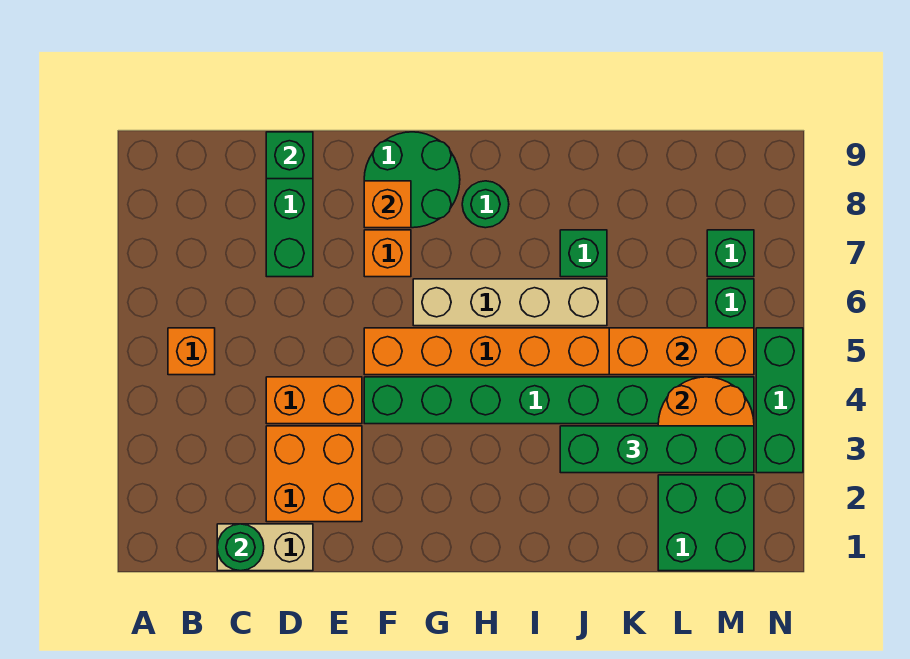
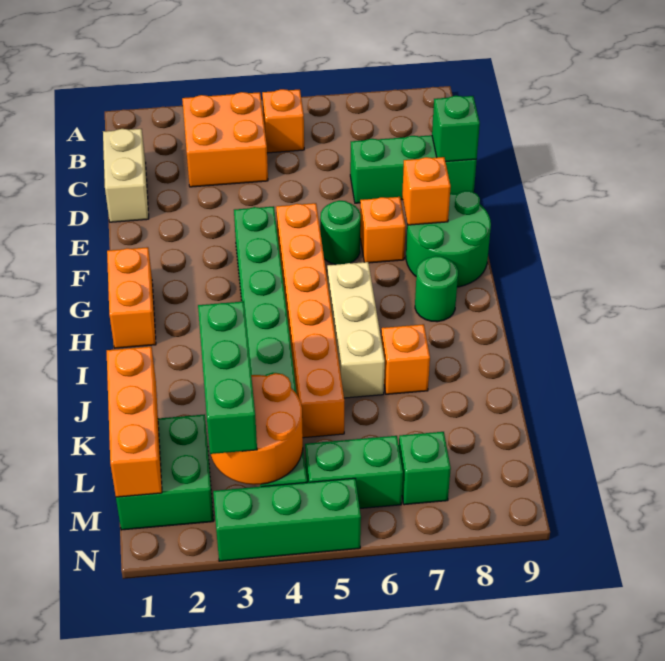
green round brick C1 level 2 -> green round brick F6 level 1
orange brick D2:E3 level 1 -> orange brick B3:C4 level 1
orange brick D4:E4 level 1 -> orange brick G1:H1 level 1
tan brick G6:J6 level 1 -> tan brick H6:J6 level 1
green brick J3:M3 level 3 -> green brick K3:M3 level 3
green brick J7 level 1 -> orange brick J7 level 1
orange brick K5:M5 level 2 -> orange brick K1:M1 level 2

